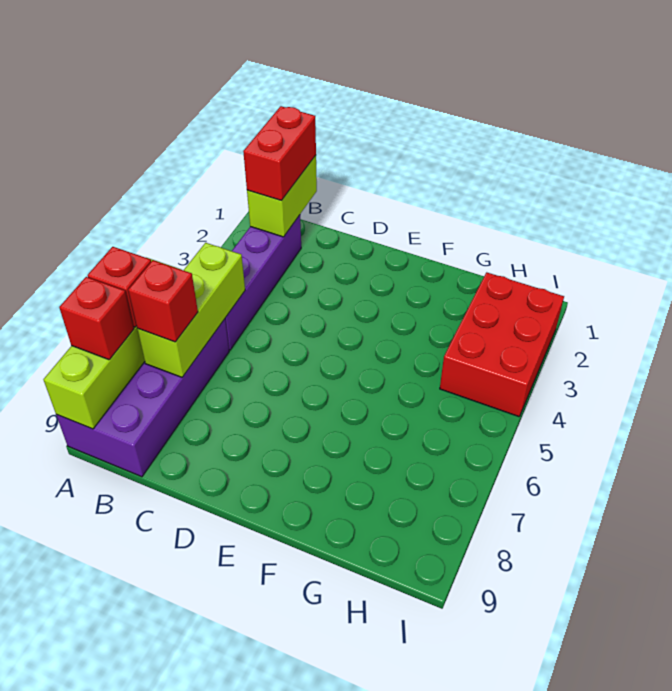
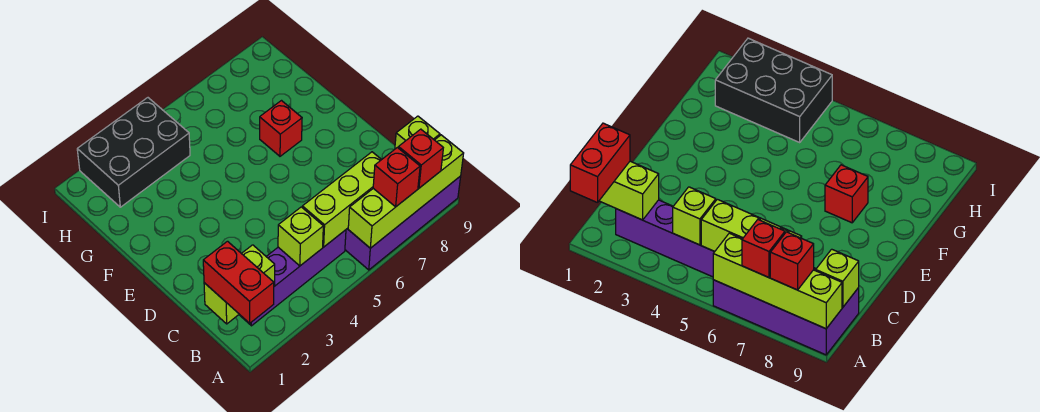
red brick B1:B2 level 3 -> red brick A1:B1 level 3
none -> lime brick B4 level 2
red brick B7 level 3 -> red brick F7 level 1
none -> lime brick B9 level 2
red brick H2:I4 level 1 -> black brick H2:I4 level 1

